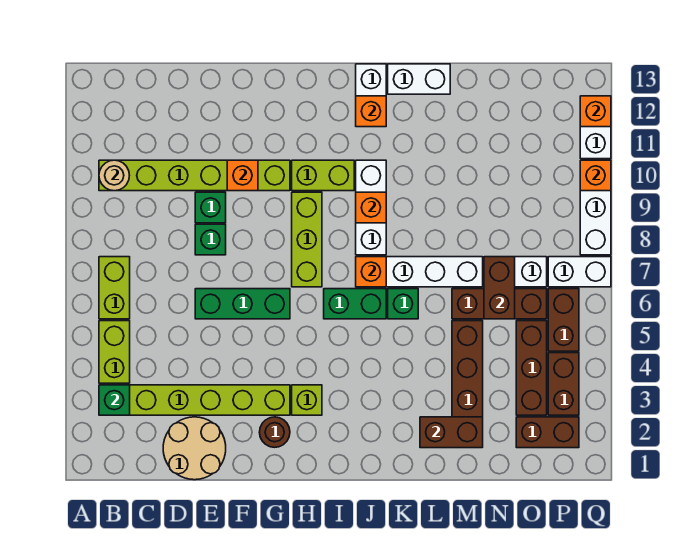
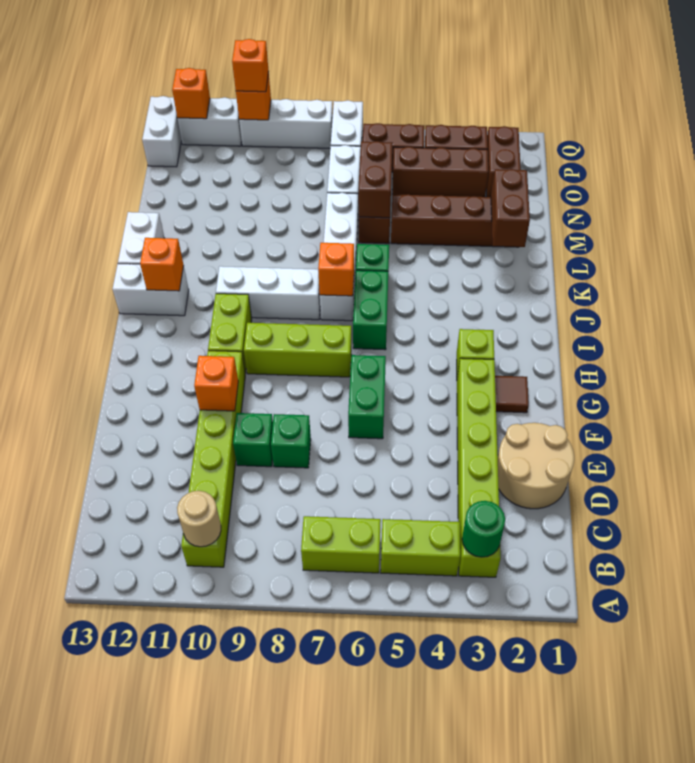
green brick B3 level 2 -> green round brick B3 level 2
green brick E6:G6 level 1 -> green brick F6:G6 level 1
brown round brick G2 level 1 -> brown tile G2 level 1
orange brick J9 level 2 -> orange brick Q10 level 3
brown brick N6:N7 level 2 -> brown brick M6:N6 level 2
none -> white brick P13:Q13 level 1

